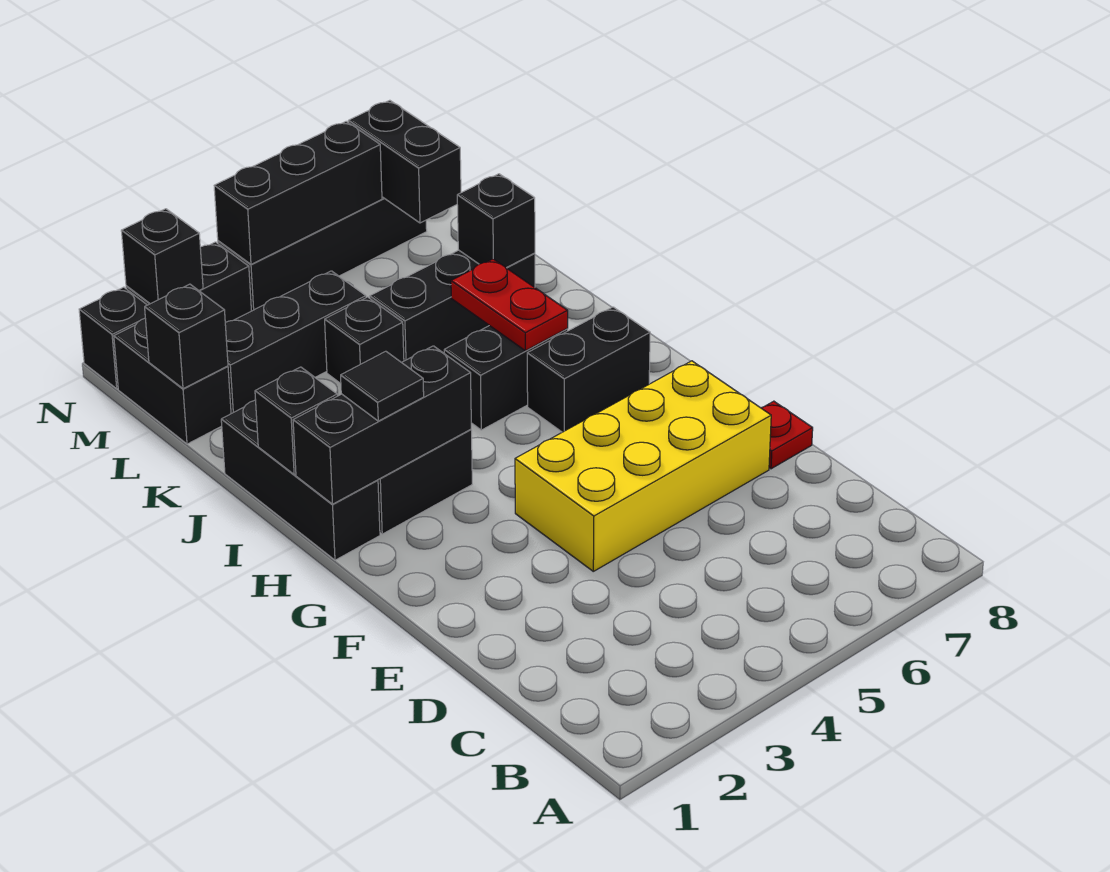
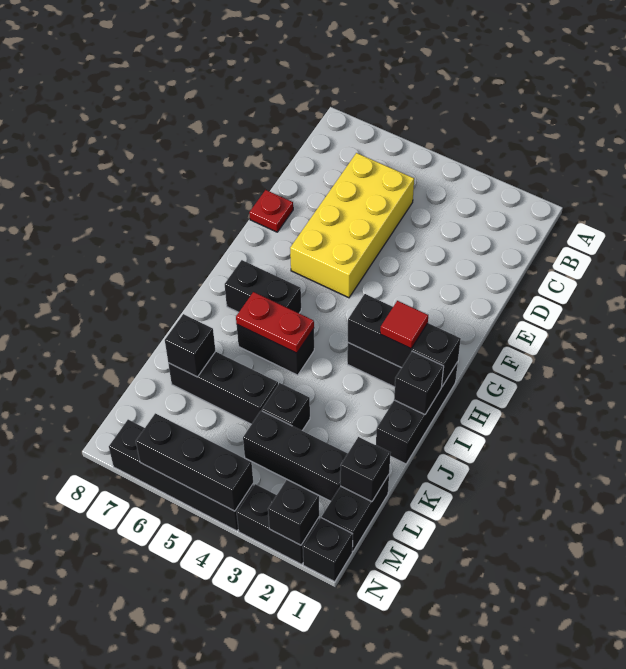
yellow brick E4:F7 level 1 -> yellow brick C5:F6 level 1
black tile H2 level 3 -> red tile H2 level 3
red plate I6:J6 level 2 -> red plate I5:I6 level 2
black brick M7:N7 level 2 -> none

